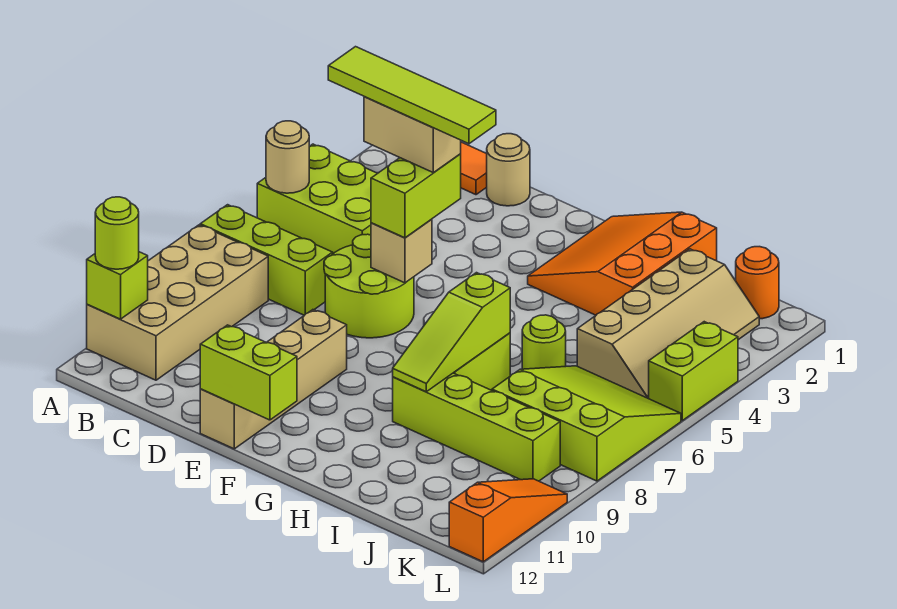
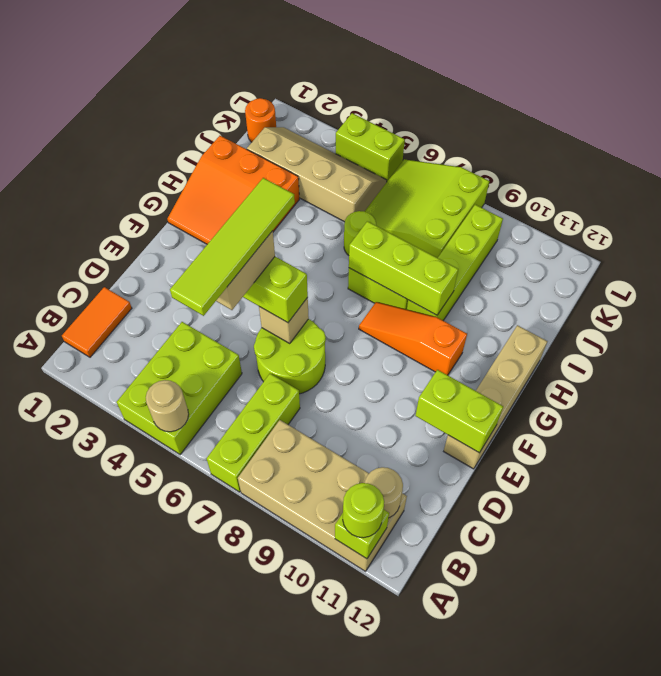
tan round brick D1 level 1 -> tan round brick B11 level 2
tan brick E9:E12 level 1 -> tan brick E12:H12 level 1
lime brick E12:F12 level 2 -> lime brick E11:E12 level 2
lime slope H7:H9 level 2 top 7 -> lime brick H7:H9 level 2
orange slope L10:L12 level 1 top 12 -> orange slope G8:G10 level 1 top 10

